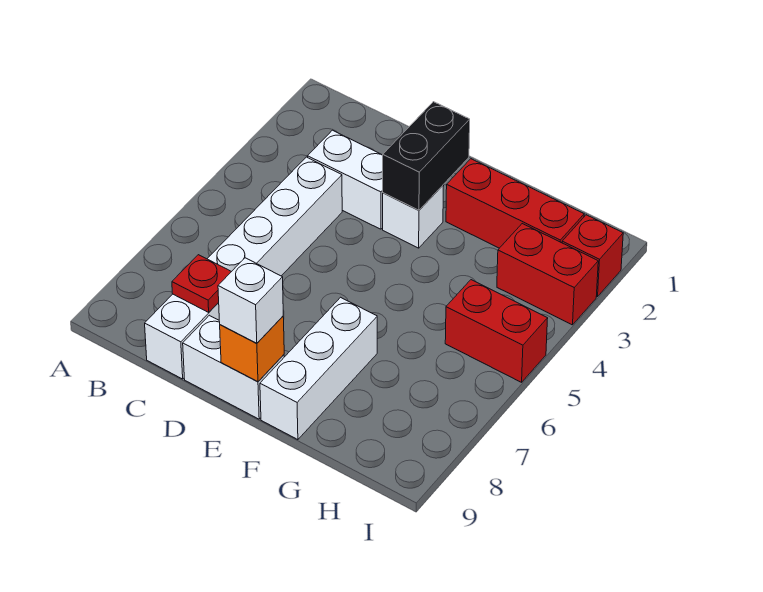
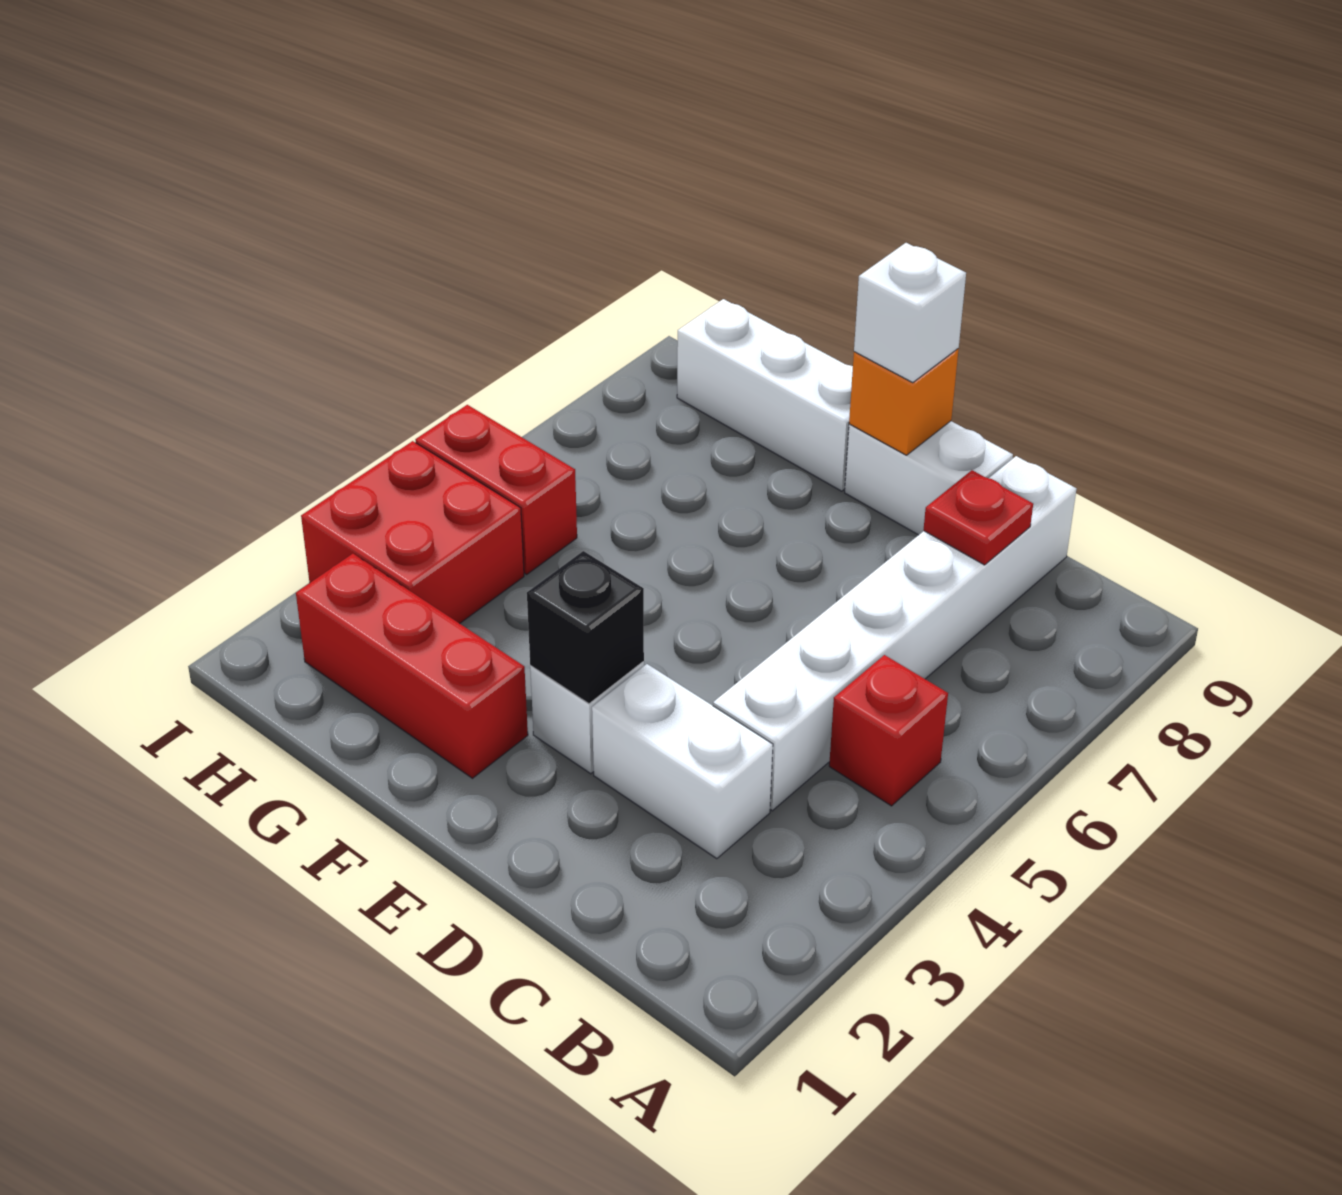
black brick E2:E3 level 2 -> black brick E3 level 2
white brick F7:F9 level 1 -> white brick F9:H9 level 1
red brick H3:I3 level 1 -> red brick H3:I4 level 1
red brick I2 level 1 -> red brick B5 level 1

